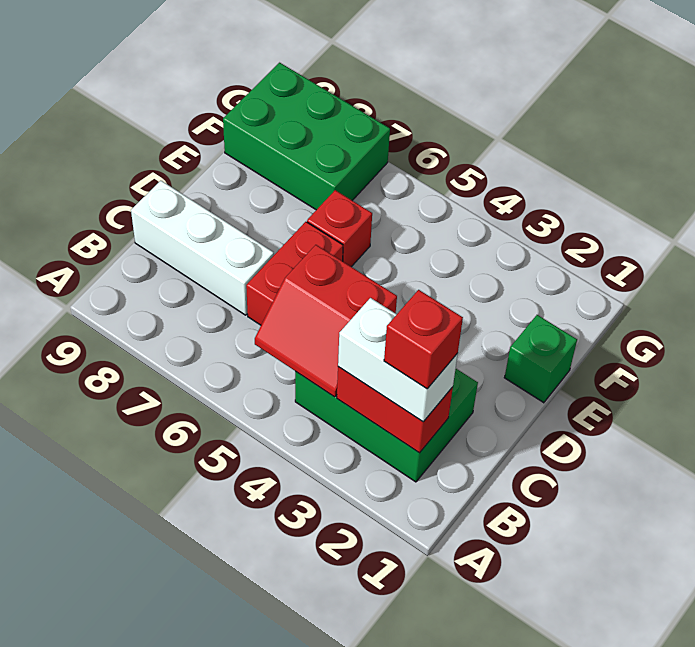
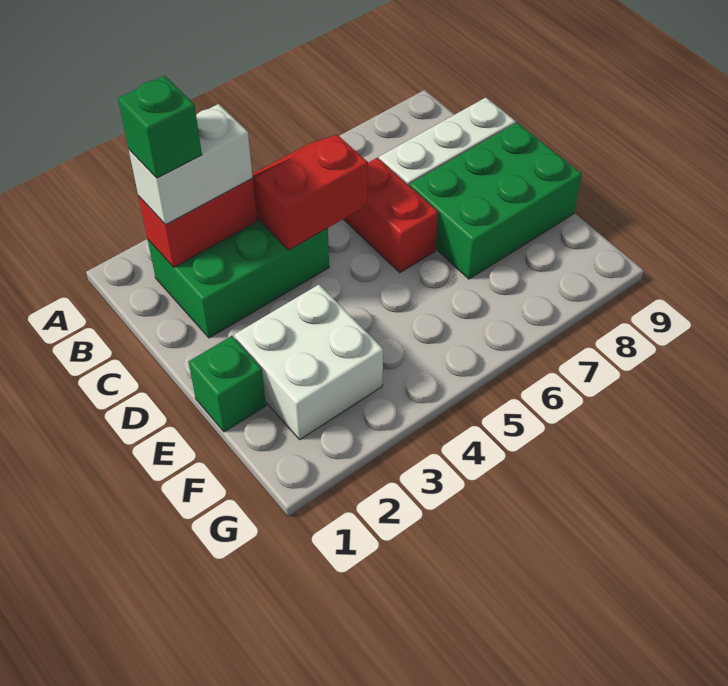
red brick B2 level 4 -> green brick B2 level 4
none -> white brick E2:F3 level 1
red brick E6 level 1 -> none
green brick F7:G9 level 1 -> green brick D7:E9 level 1

